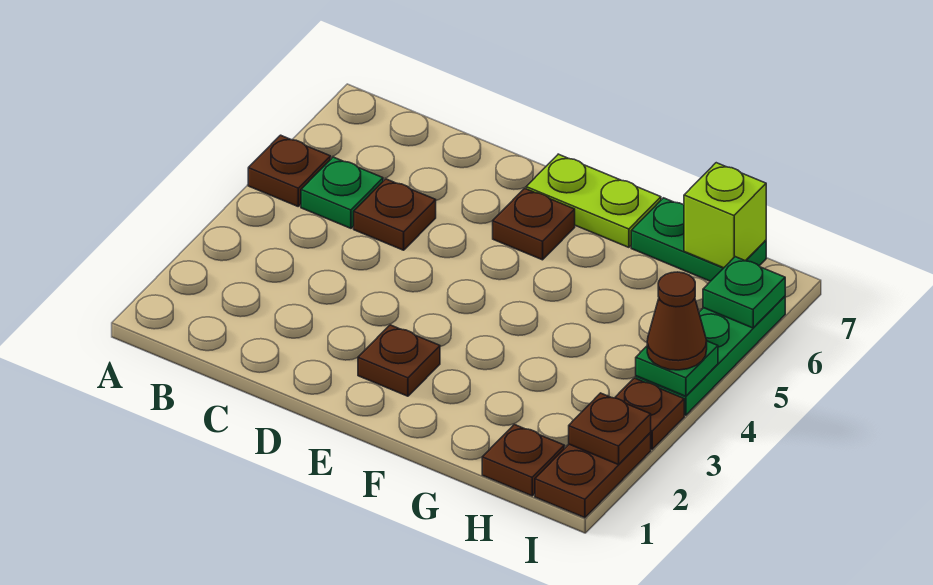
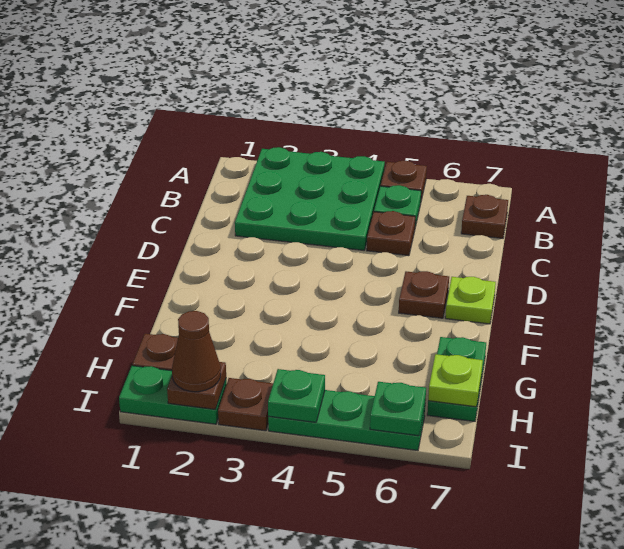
none -> green plate A2:C4 level 1
brown plate E2 level 1 -> brown plate B7 level 1
lime plate E7:F7 level 1 -> lime plate E7 level 1
lime brick H7 level 2 -> lime plate H7 level 2
brown plate I1:I2 level 1 -> green plate I1:I2 level 1
brown cone I4 level 3 -> brown cone I2 level 3

